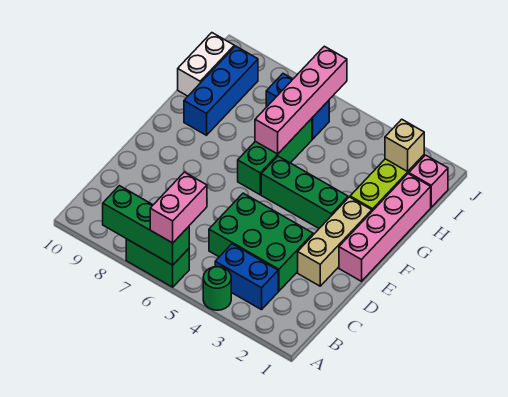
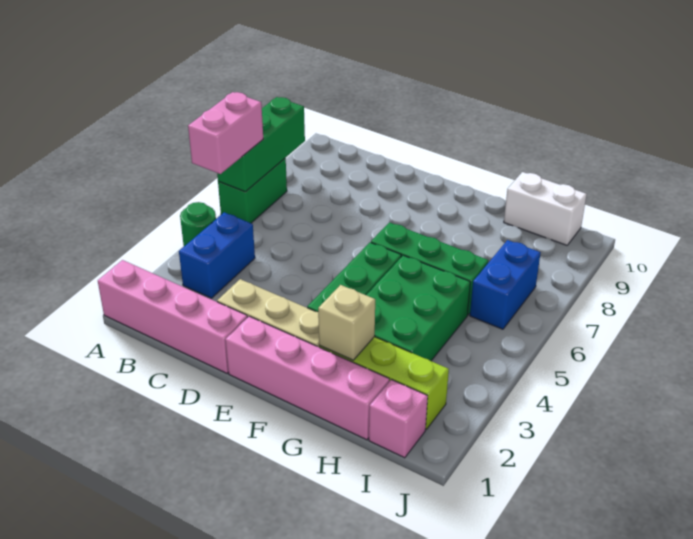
pink brick A6:B6 level 3 -> pink brick A5:A6 level 3
green brick C3:D5 level 1 -> green brick G3:H5 level 1
pink brick G6:J6 level 2 -> pink brick A1:D1 level 1
blue brick G9:I9 level 1 -> none
tan brick I2 level 2 -> tan brick G2 level 2

